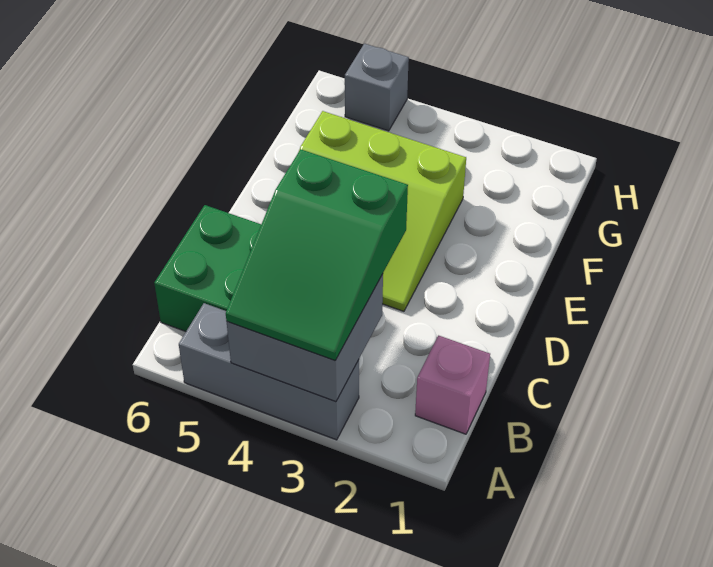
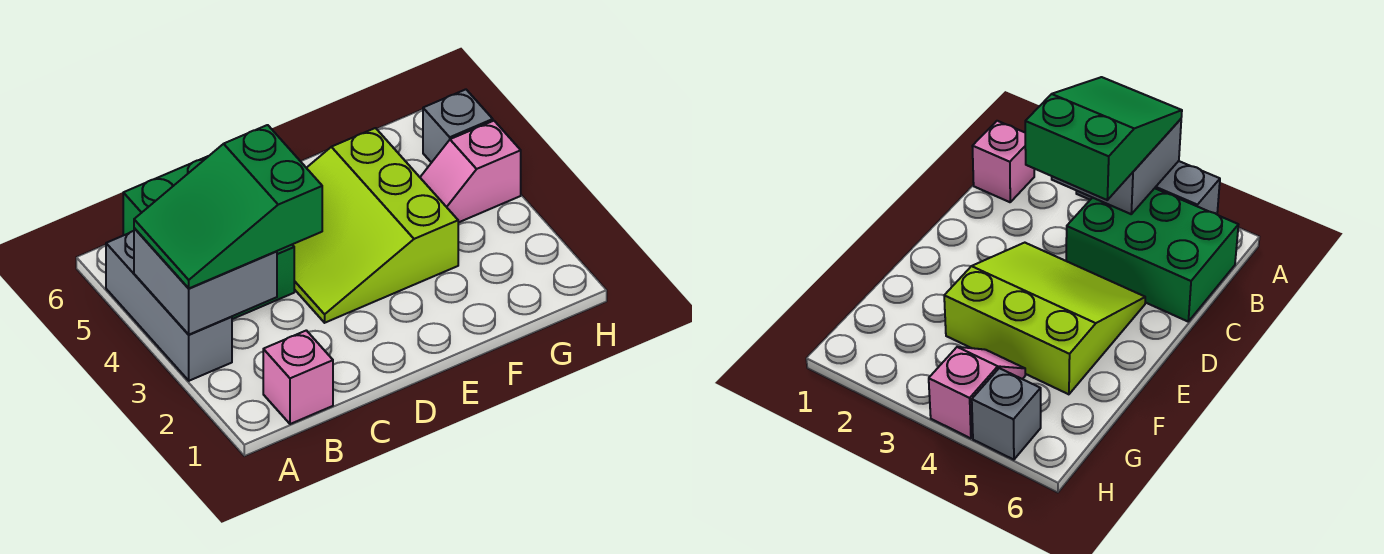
none -> pink slope G4:H4 level 1 top H

